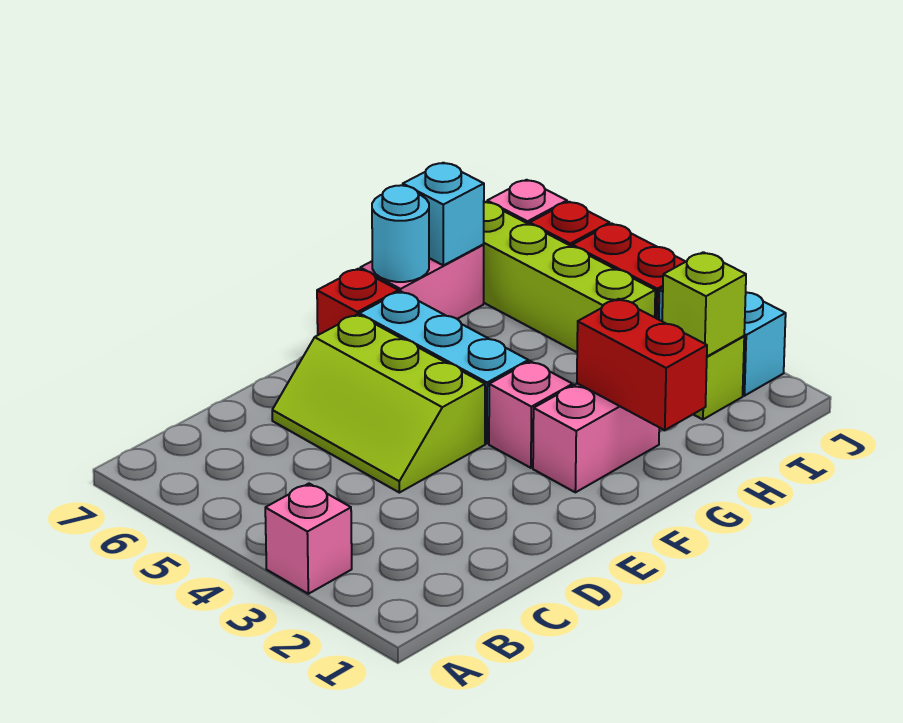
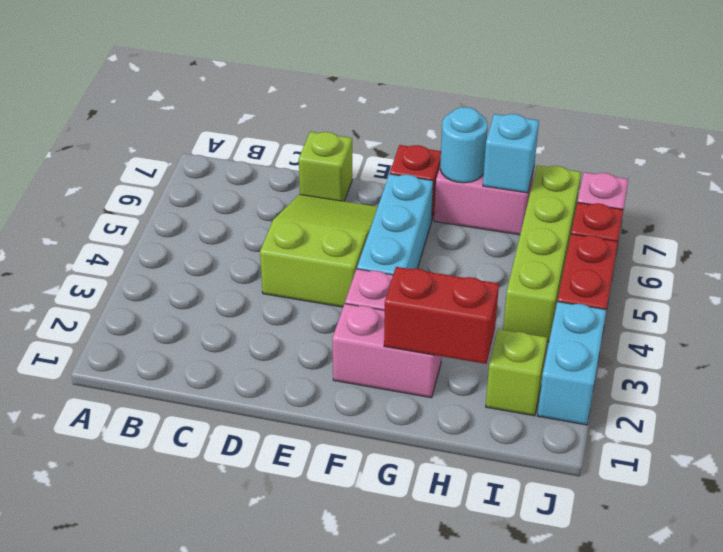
pink brick A3 level 1 -> none
lime slope D4:E6 level 1 top E -> lime slope D4:E6 level 1 top 4
red brick G1:G2 level 2 -> red brick G2:H2 level 2
lime brick I2 level 2 -> lime brick D7 level 1

